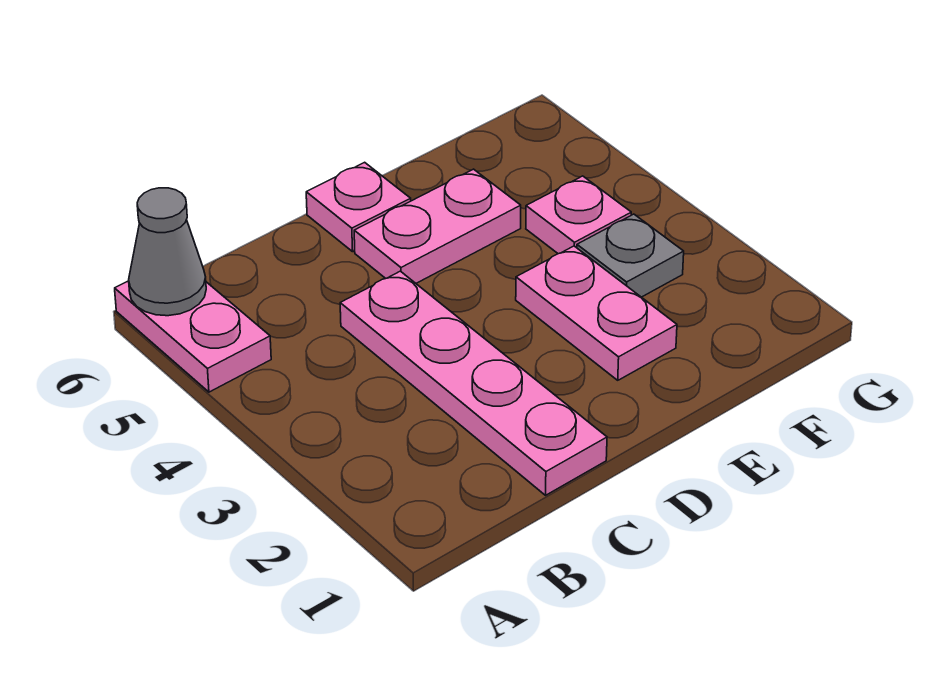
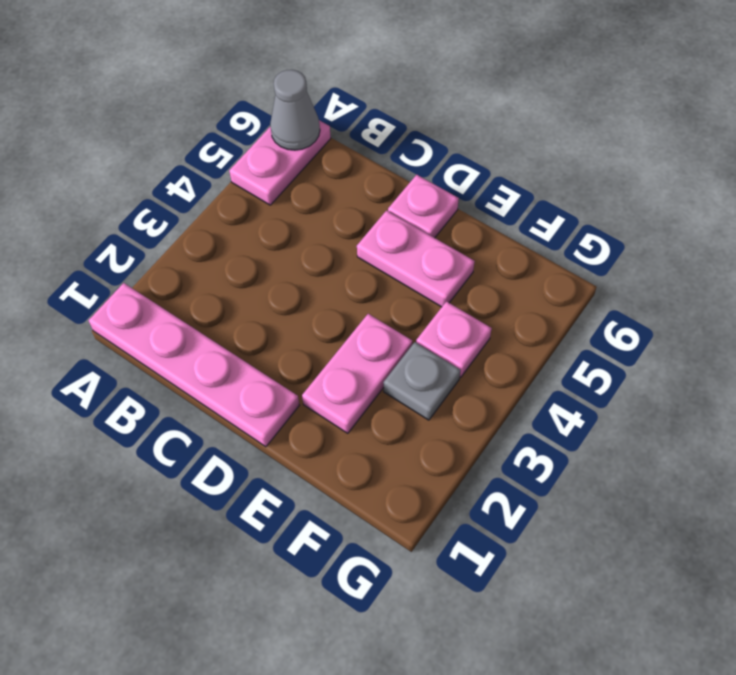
pink plate C1:C4 level 1 -> pink plate A1:D1 level 1

